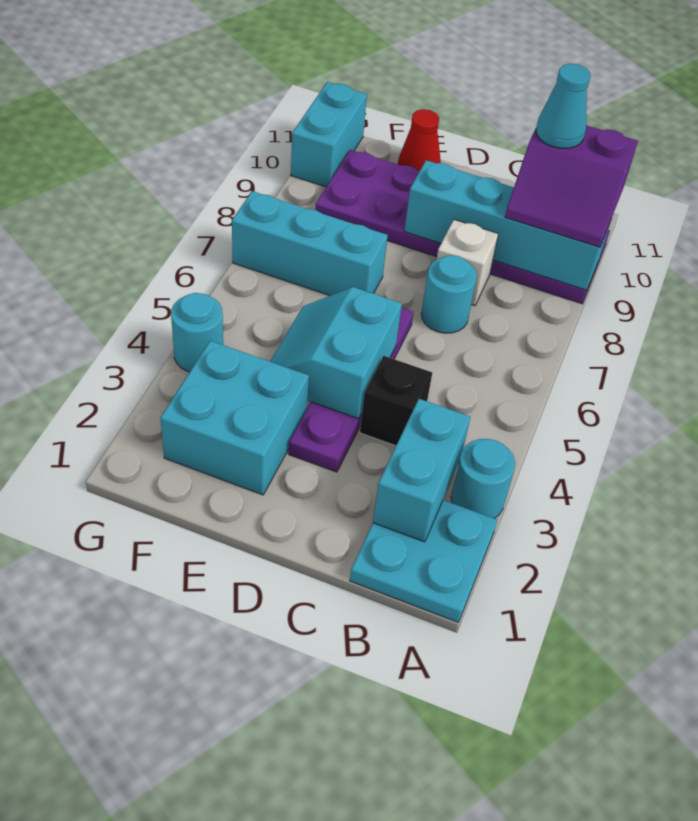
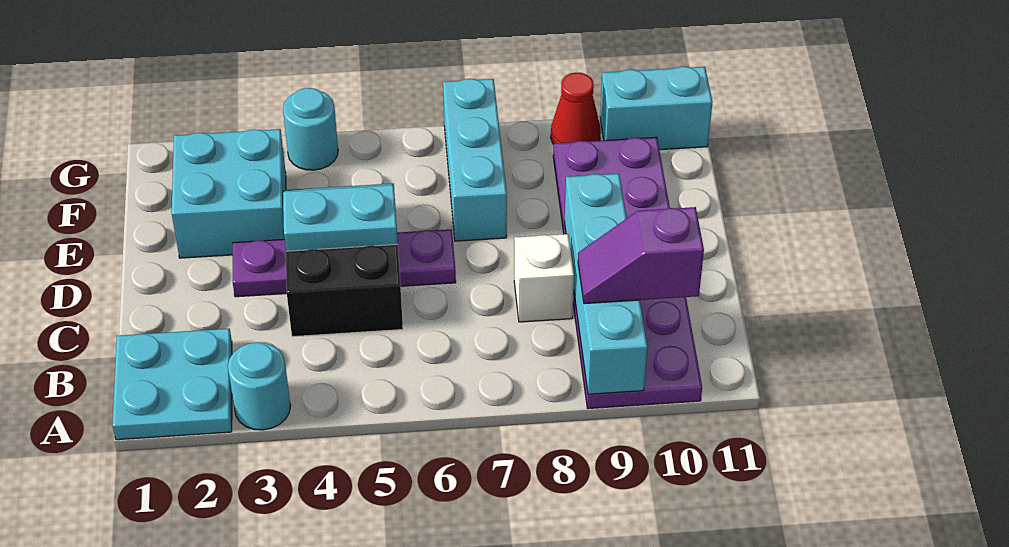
purple slope A9:B10 level 3 top 10 -> purple slope B9:B10 level 3 top 10
cyan brick B2:B3 level 2 -> none
cyan cone B10 level 4 -> none
black brick C4 level 1 -> black brick C4:C5 level 1
cyan round brick C7 level 1 -> none
red cone E11 level 1 -> red cone G9 level 1

